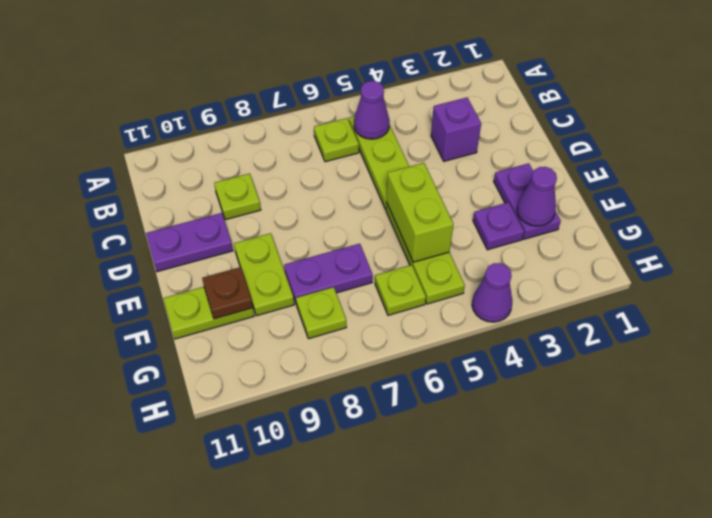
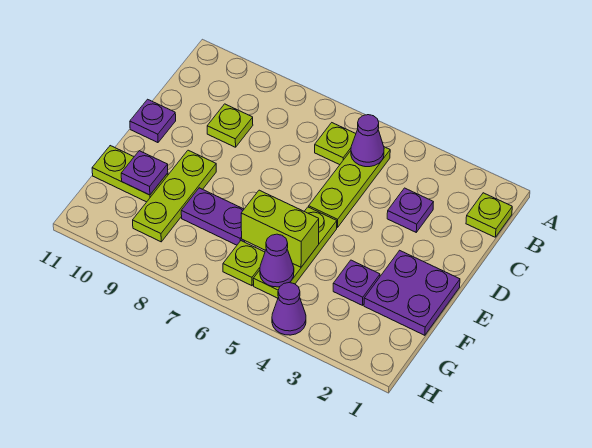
purple brick C3 level 1 -> purple plate C3 level 1
purple plate D10:D11 level 1 -> purple plate D11 level 1
purple plate E2:F2 level 1 -> purple plate E1:F2 level 1
lime brick E5:F5 level 2 -> lime brick F5:F6 level 2
lime plate E9:F9 level 1 -> lime plate E9:G9 level 1
purple cone F2 level 2 -> purple cone G5 level 2
brown plate F10 level 2 -> purple plate F10 level 2
lime plate G8 level 1 -> lime plate B1 level 1

